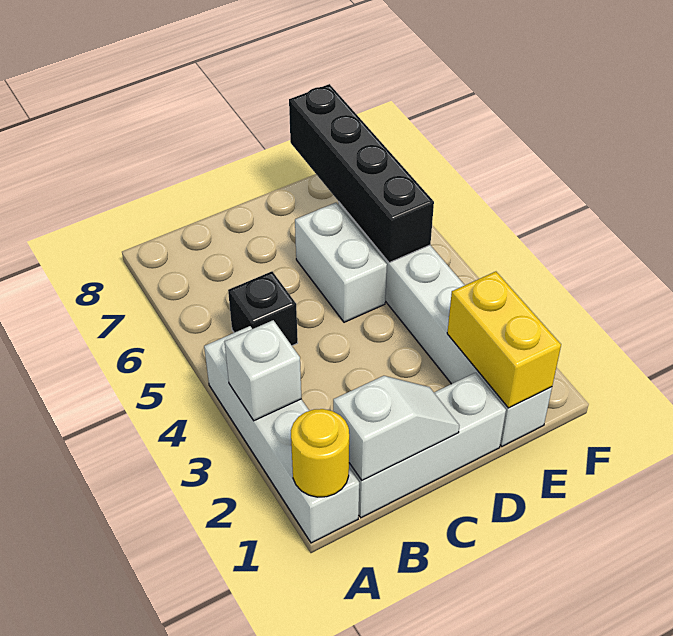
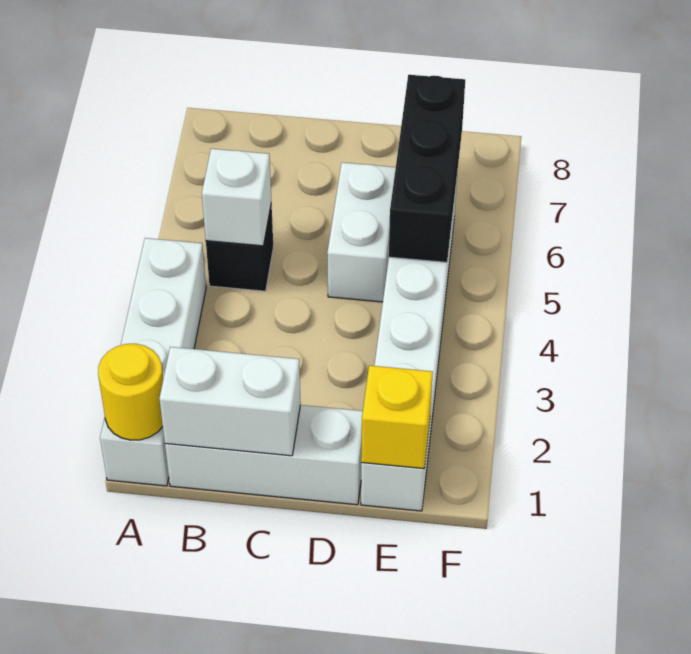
white brick A3 level 2 -> white brick B5 level 2
white slope B1:C1 level 2 top B -> white brick B1:C1 level 2
yellow brick E1:E2 level 2 -> yellow brick E1 level 2
black brick E5:E8 level 2 -> black brick E5:E7 level 2

